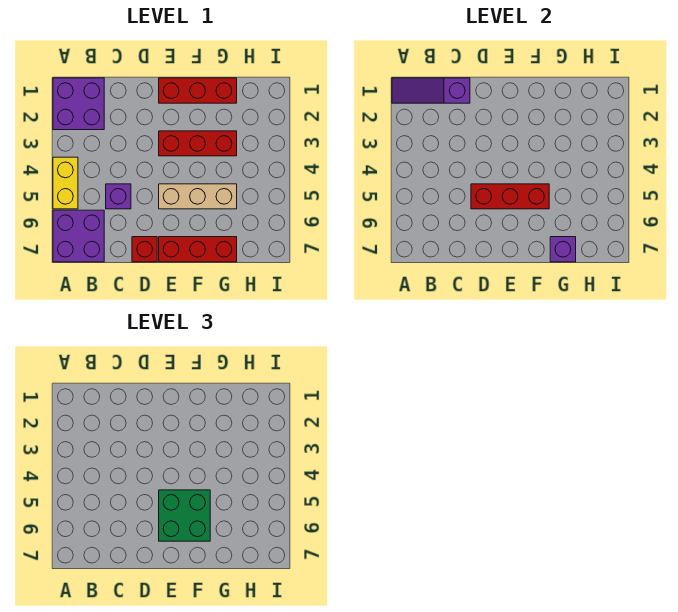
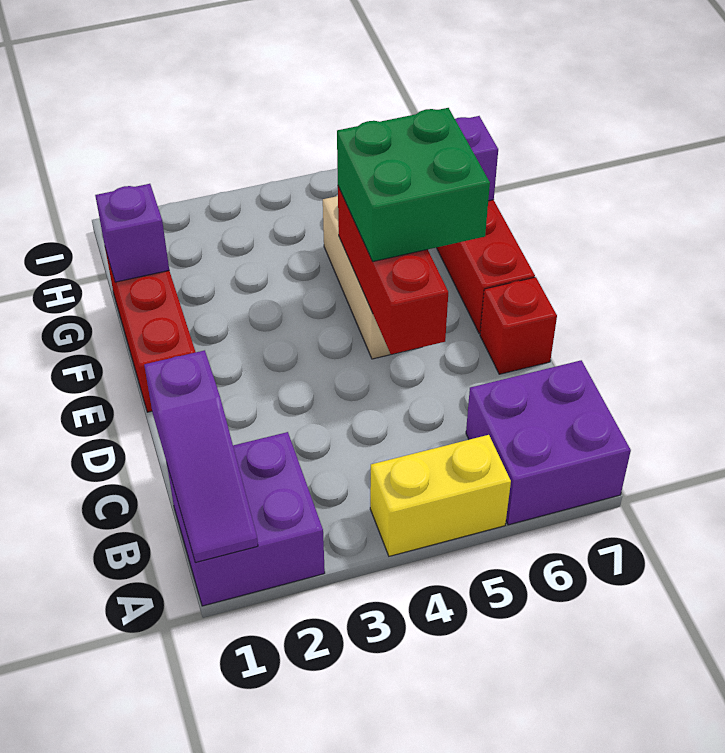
purple brick C5 level 1 -> purple brick G1 level 2
red brick E3:G3 level 1 -> none

